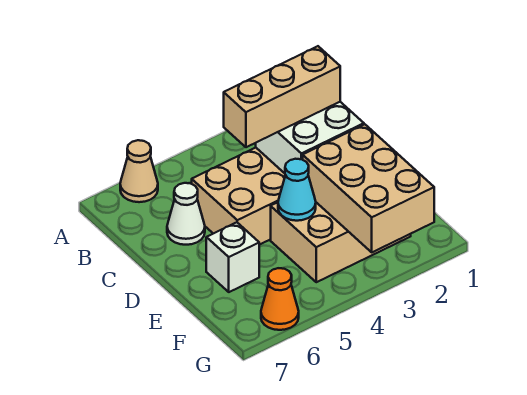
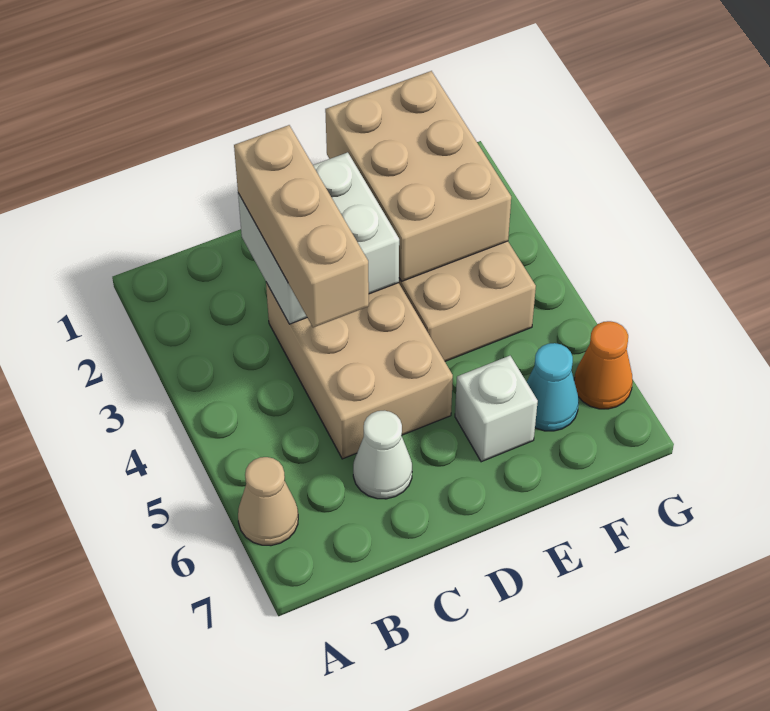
tan brick E2:G3 level 2 -> tan brick E1:F3 level 2
cyan cone E4 level 2 -> cyan cone F6 level 1

